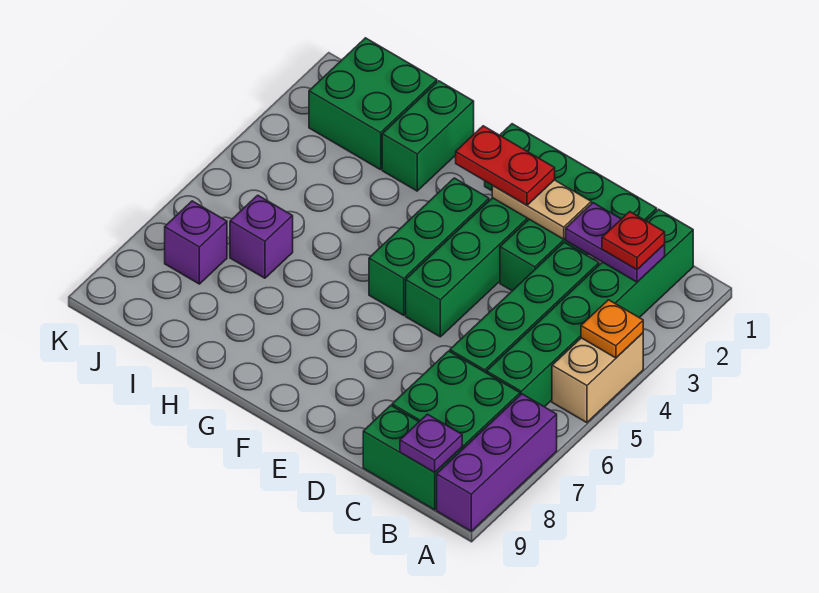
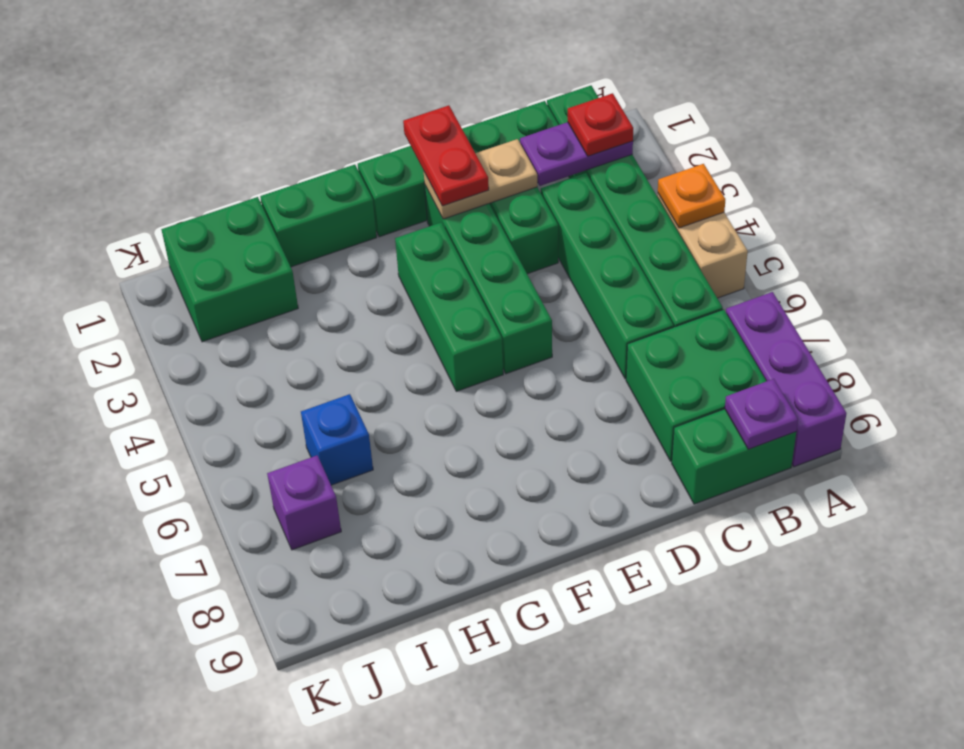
red plate E2:F2 level 3 -> red plate E1:E2 level 3
green brick H1:H2 level 1 -> green brick G1:H1 level 1
purple brick I6 level 1 -> blue brick I6 level 1

